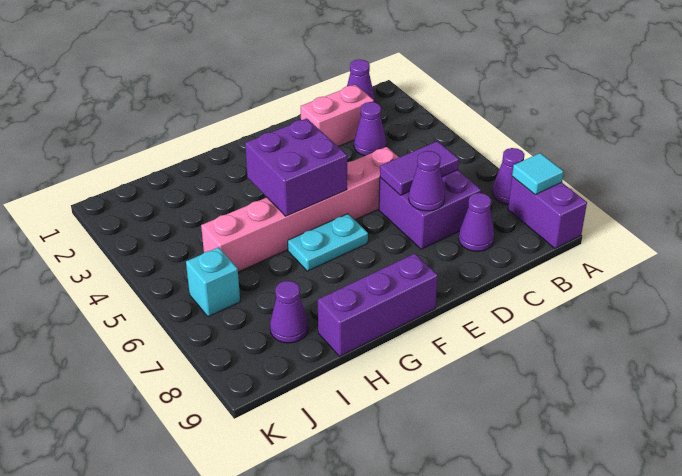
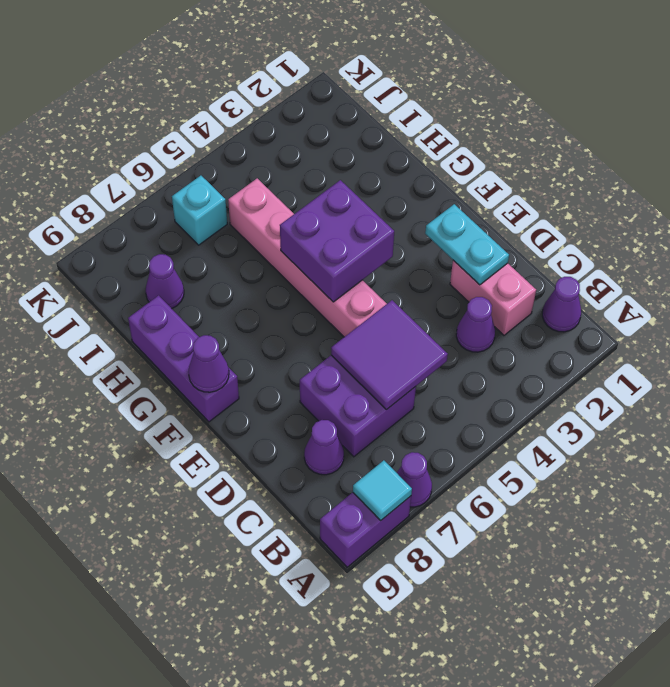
purple tile C6:D6 level 2 -> purple tile C5:D6 level 2
purple cone D7 level 2 -> purple cone F9 level 2
cyan plate F6:G6 level 1 -> cyan plate D2:E2 level 2

